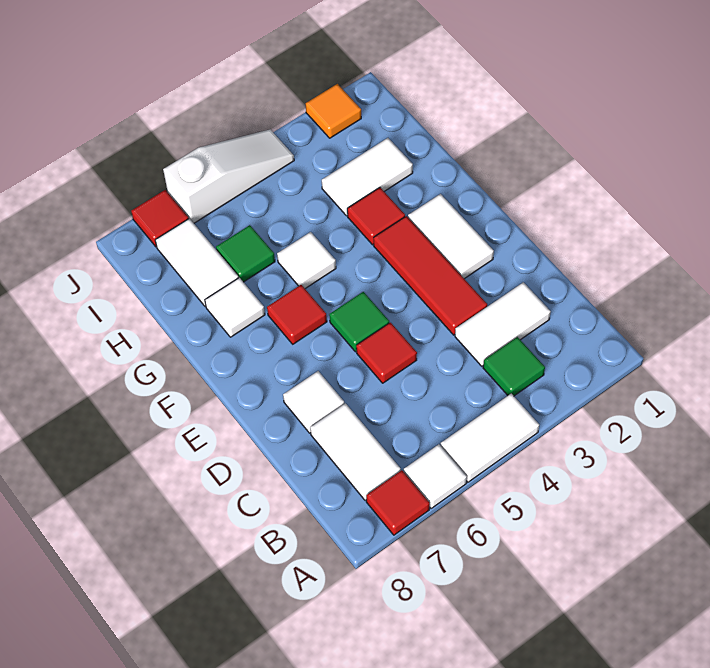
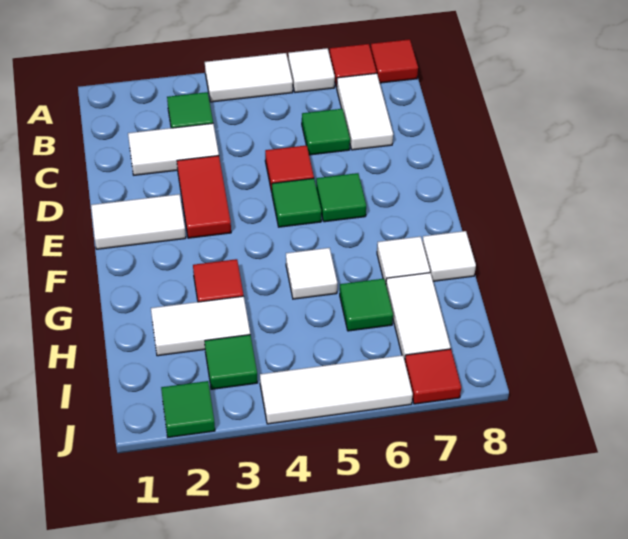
none -> green tile C6 level 1
red tile D3:F3 level 1 -> red tile D3:E3 level 1
white tile D7 level 1 -> white tile G8 level 1
white tile E2:F2 level 1 -> white tile E1:E2 level 1
none -> green tile E6 level 1
red tile F6 level 1 -> red tile A8 level 1
none -> green tile I3 level 1
orange tile J2 level 1 -> green tile J2 level 1
white slope J4:J6 level 1 top 6 -> white tile J4:J6 level 1

